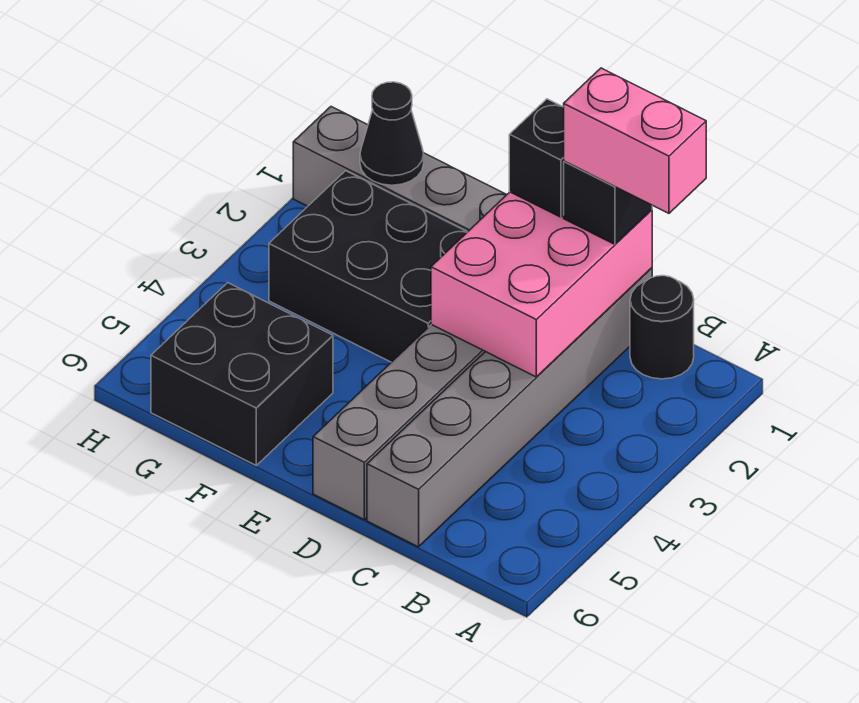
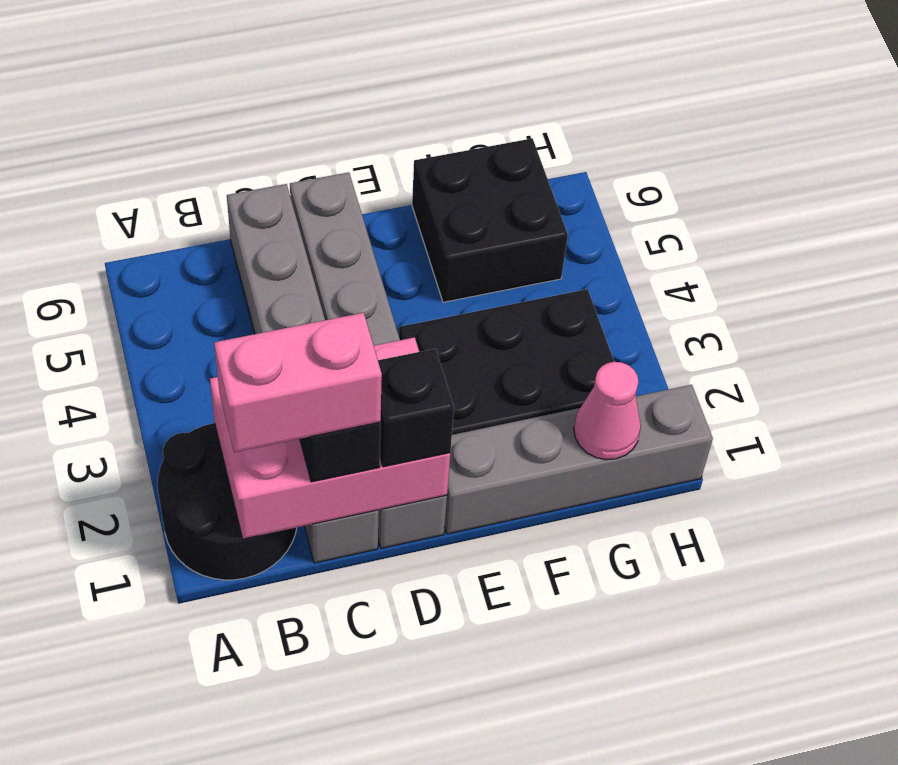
black round brick B1 level 1 -> black round brick A1:B2 level 1
pink brick C1:D3 level 2 -> pink brick B1:D2 level 2
black cone G1 level 2 -> pink cone G1 level 2

